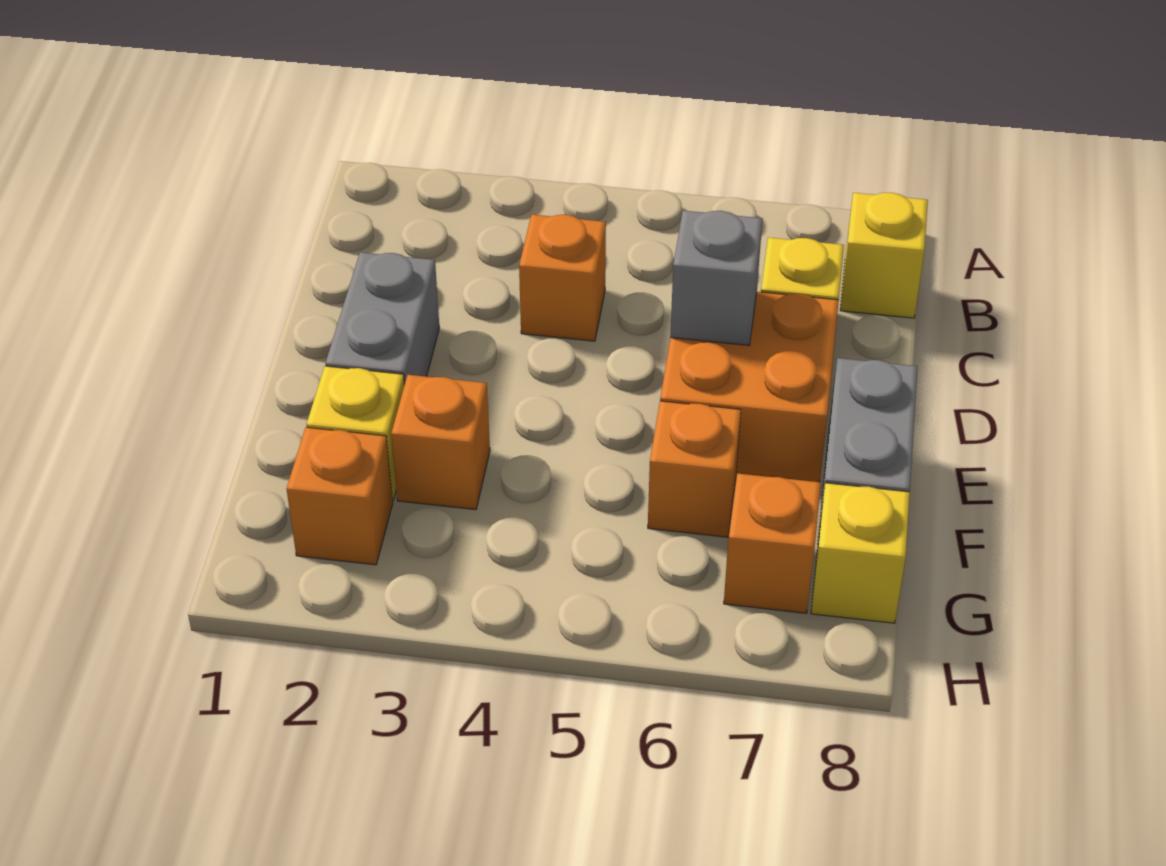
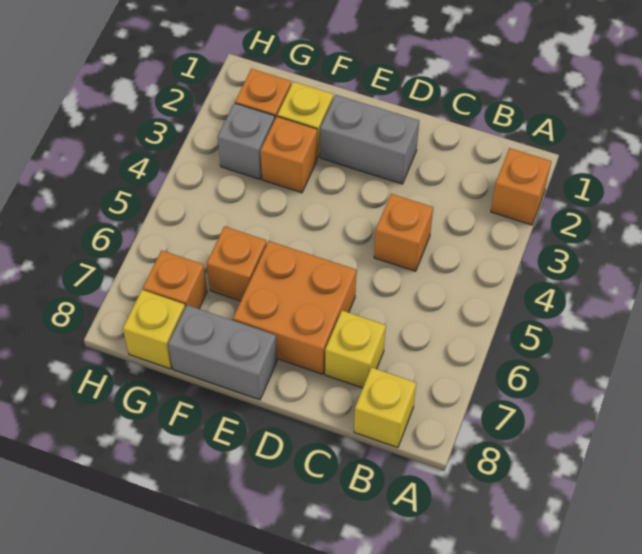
none -> orange brick A2 level 1
grey brick D6 level 2 -> grey brick G3 level 1

